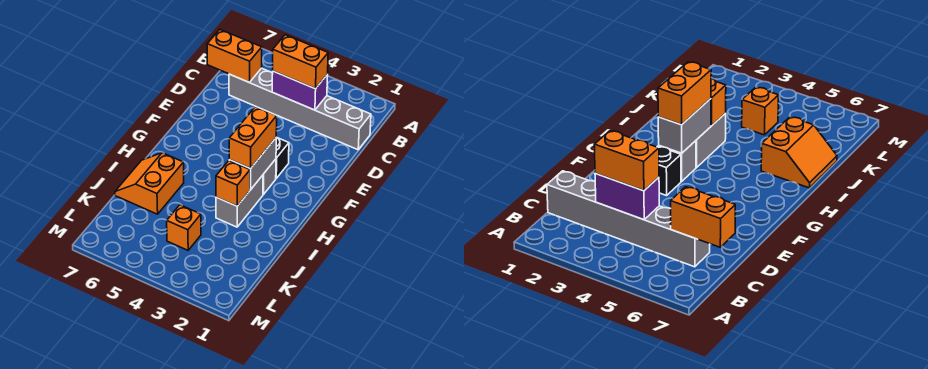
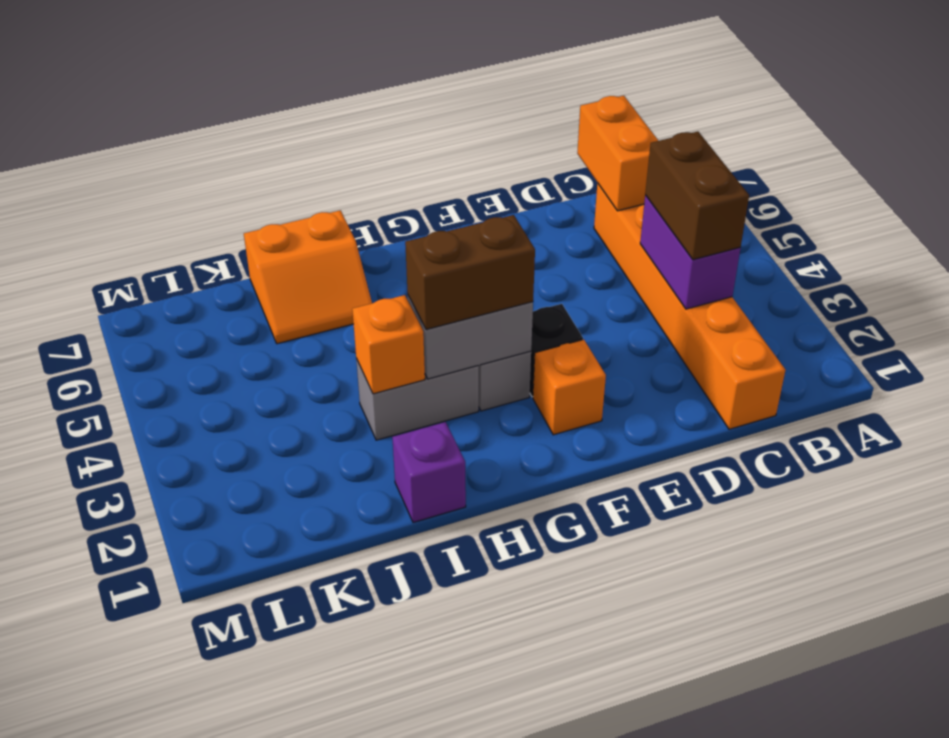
grey brick C1:C6 level 1 -> orange brick C1:C6 level 1
orange brick C3:C4 level 3 -> brown brick C3:C4 level 3
orange brick G3:H3 level 3 -> brown brick G3:H3 level 3
none -> purple brick I1 level 1
orange slope I6:J7 level 1 top 6 -> orange slope I6:J7 level 1 top 7
orange brick K4 level 1 -> orange brick F2 level 1

